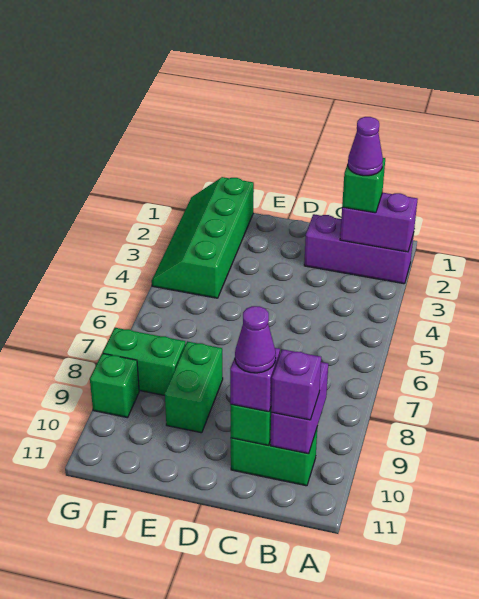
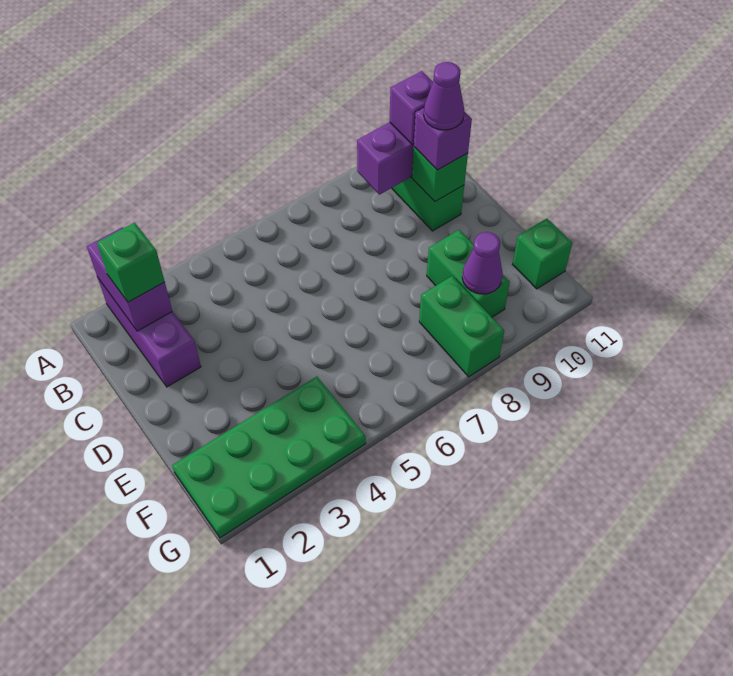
purple cone B2 level 4 -> purple cone F9 level 2
green brick E8:E9 level 1 -> green brick E9:F9 level 1
green slope F1:G4 level 1 top F -> green plate F1:G4 level 1
green brick G9 level 1 -> green brick F11 level 1

